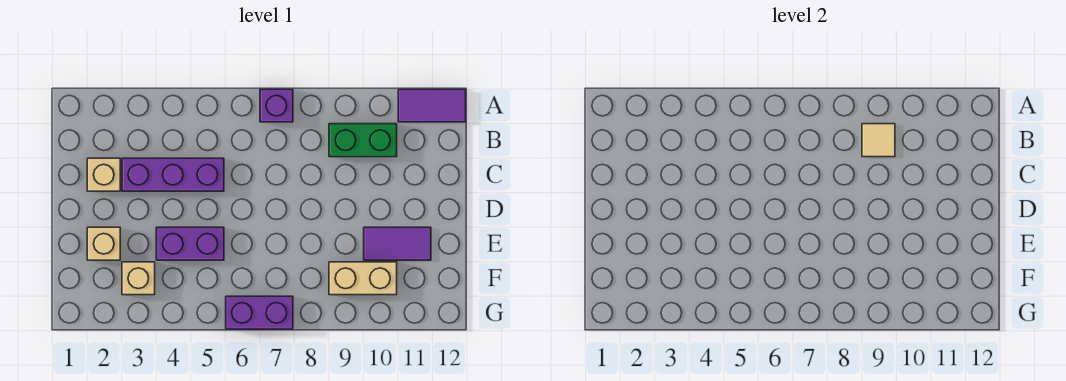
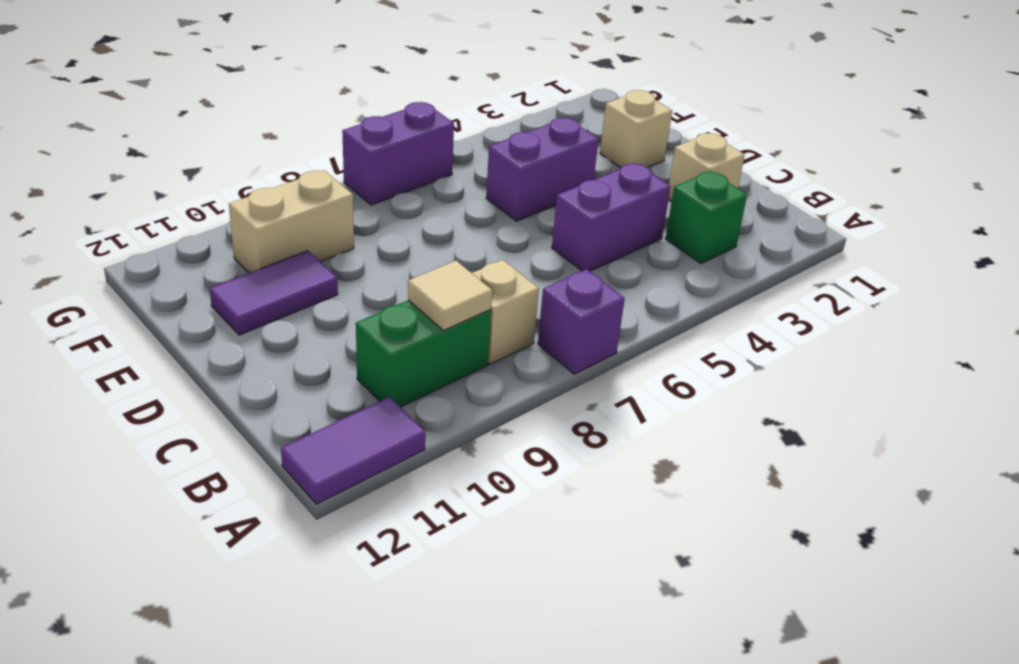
none -> green brick B3 level 1
purple brick C3:C5 level 1 -> purple brick C4:C5 level 1
tan brick F3 level 1 -> tan brick B8 level 1

